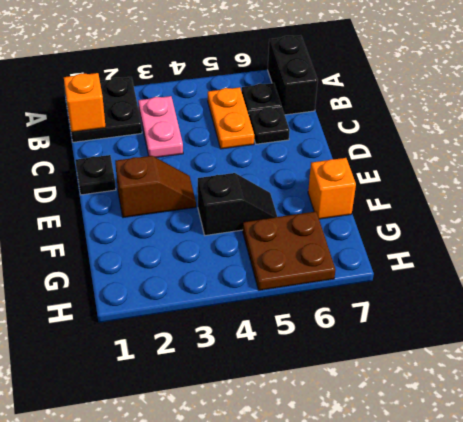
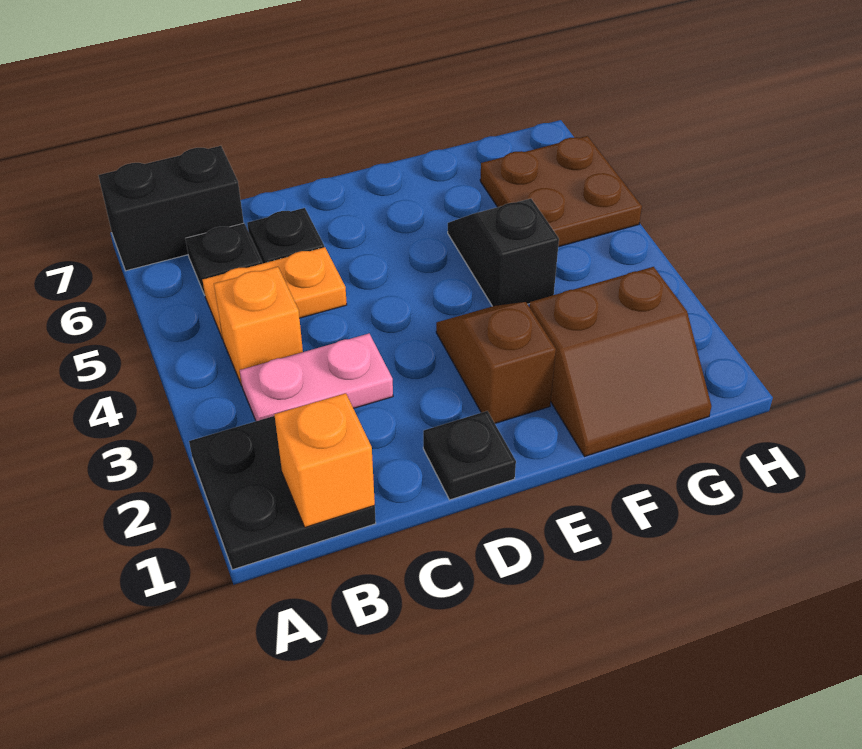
none -> brown slope F1:G2 level 1 top 2
orange brick F7 level 1 -> orange brick B4 level 1

